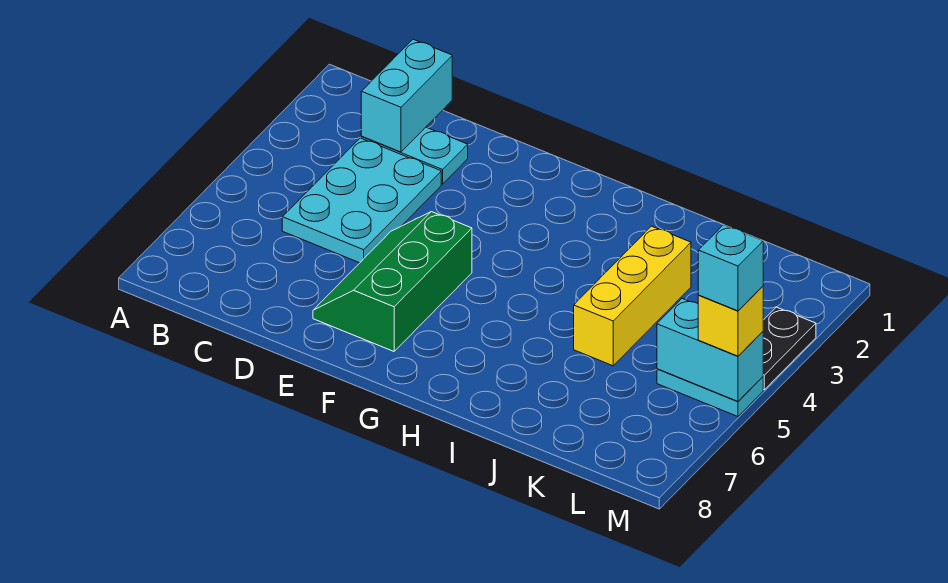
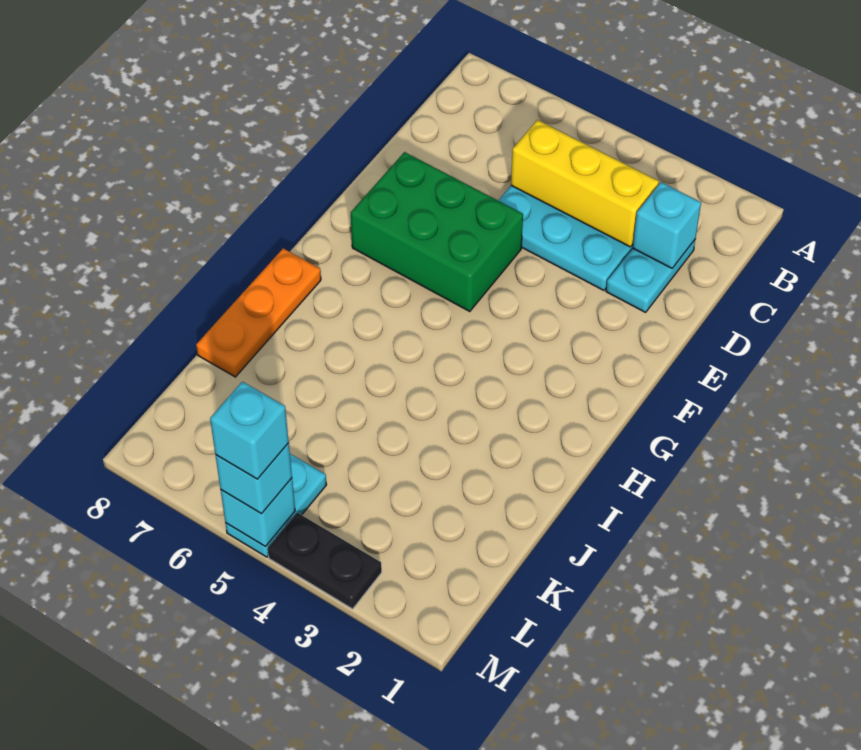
cyan brick C1:C2 level 2 -> cyan brick C2 level 2
green slope E5:F7 level 1 top F -> green brick E5:F7 level 1
none -> orange plate H8:J8 level 1
yellow brick J3:J5 level 1 -> yellow brick C3:C5 level 2
cyan brick L5:M5 level 2 -> cyan brick M5 level 2
yellow brick M5 level 3 -> cyan brick M5 level 3

